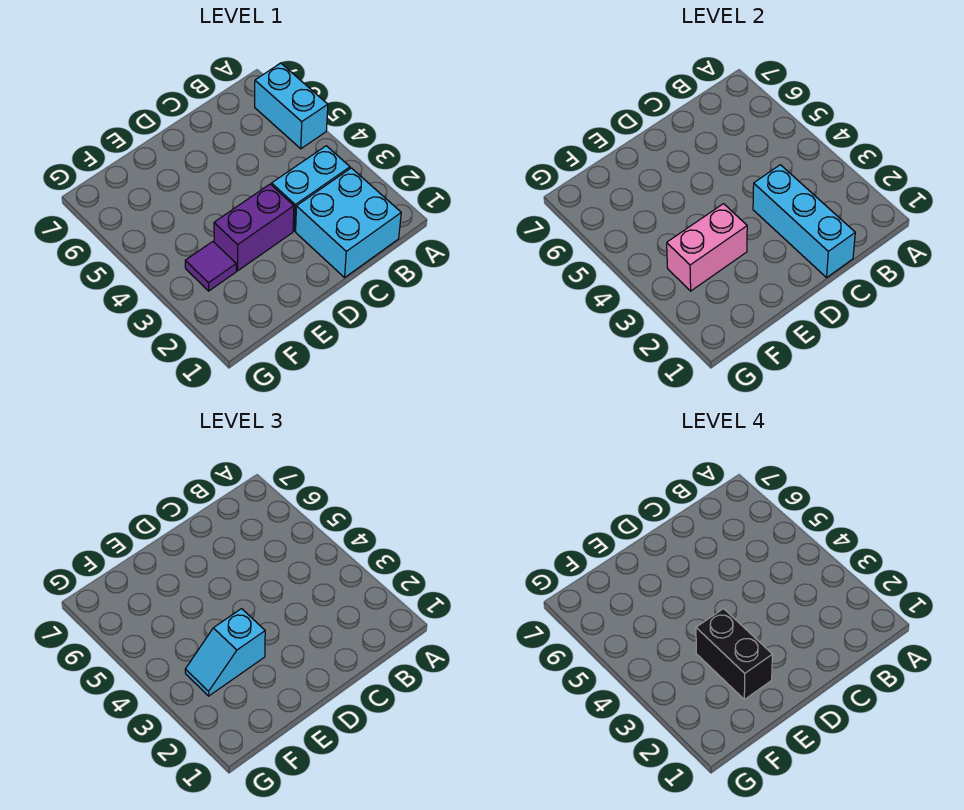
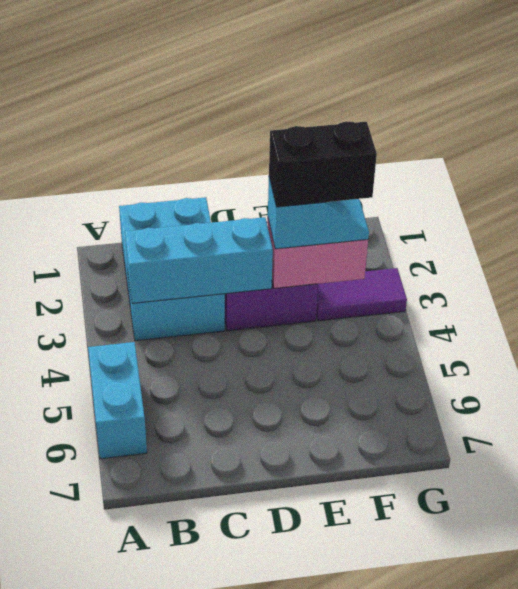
cyan brick C1:C3 level 2 -> cyan brick B3:D3 level 2
black brick E2:E3 level 4 -> black brick E3:F3 level 4
purple tile F3 level 1 -> purple tile F3:G3 level 1

